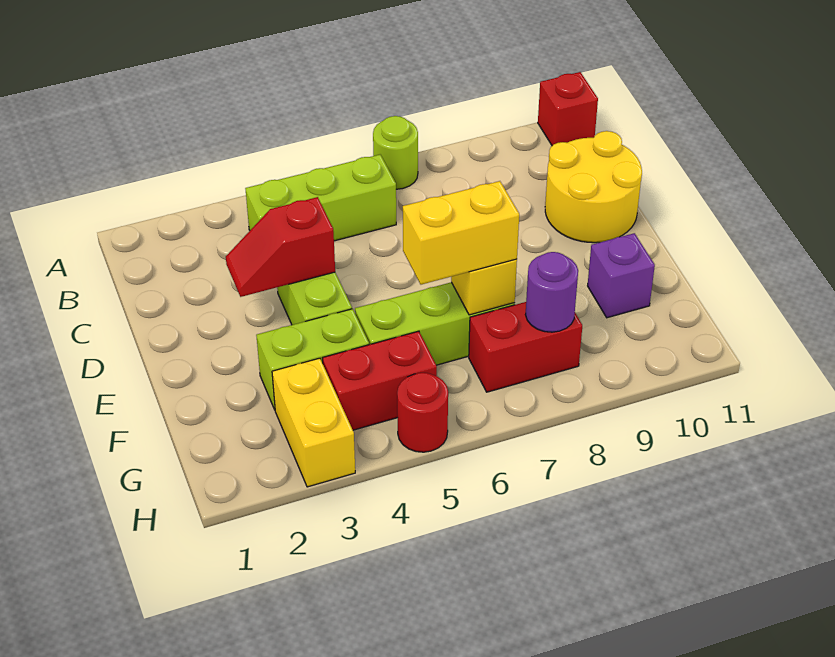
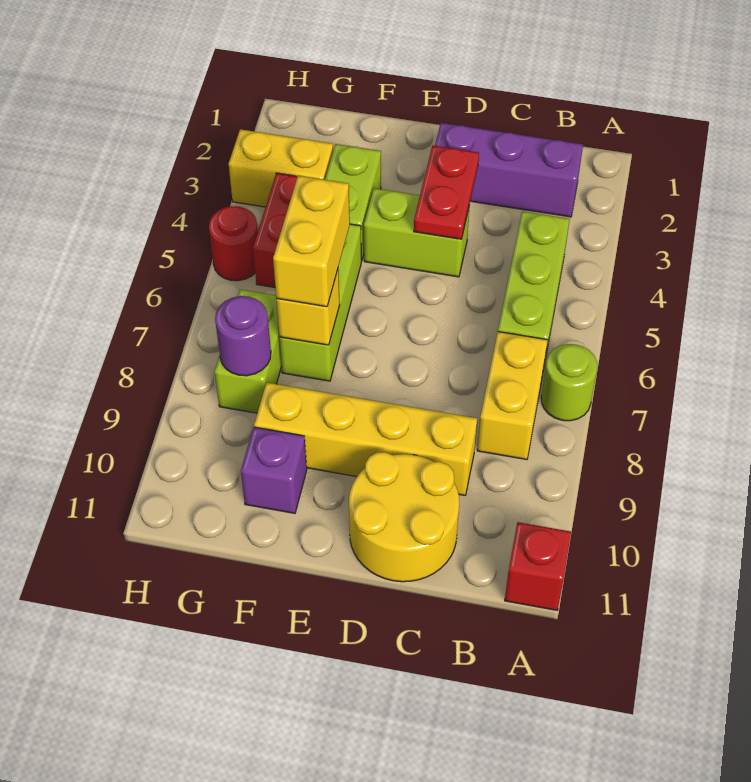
none -> purple brick B2:D2 level 1
none -> yellow brick B7:B8 level 1
none -> yellow brick C9:F9 level 1
red slope D3:D4 level 2 top 4 -> red plate D3:D4 level 2
red brick G7:G8 level 1 -> lime brick G7:G8 level 1

